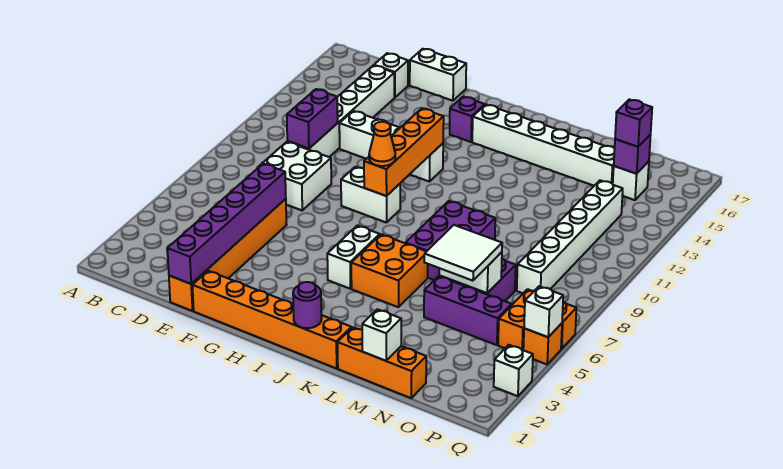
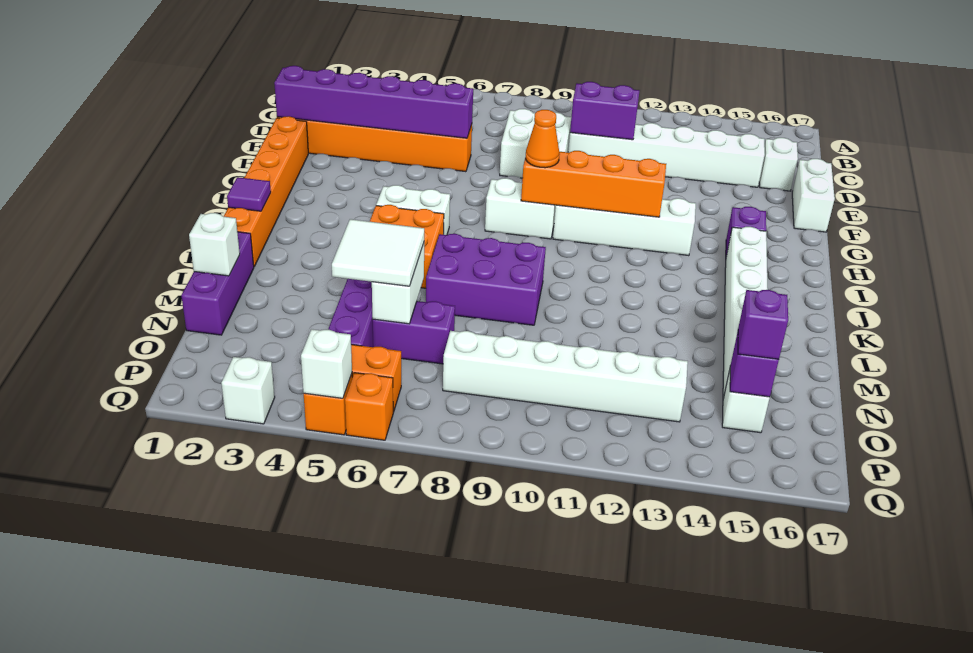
white brick E12:H12 level 1 -> white brick H10:H13 level 1
white brick G9:H9 level 1 -> white brick H8:H9 level 1
purple round brick J1 level 2 -> purple tile J1 level 2
orange brick L1:N1 level 1 -> purple brick L1:N1 level 1

